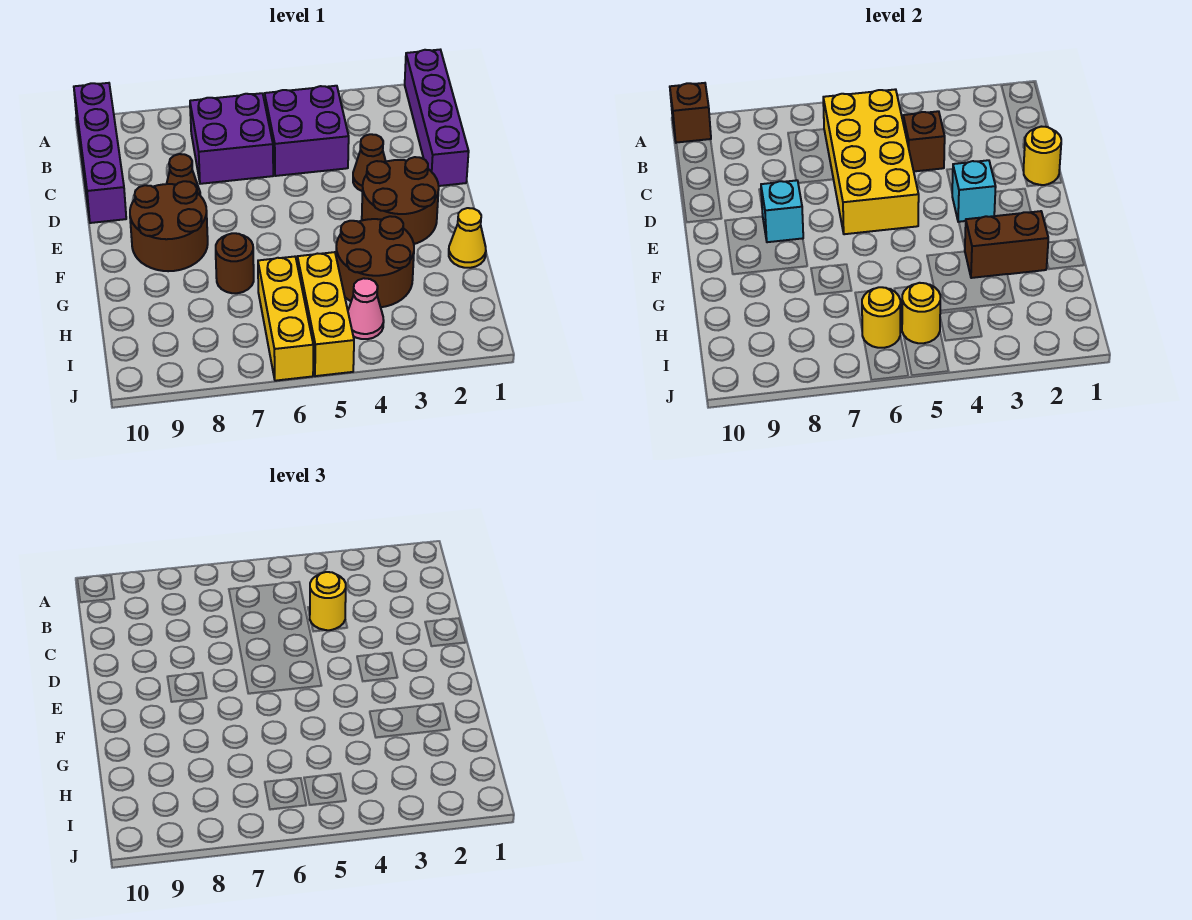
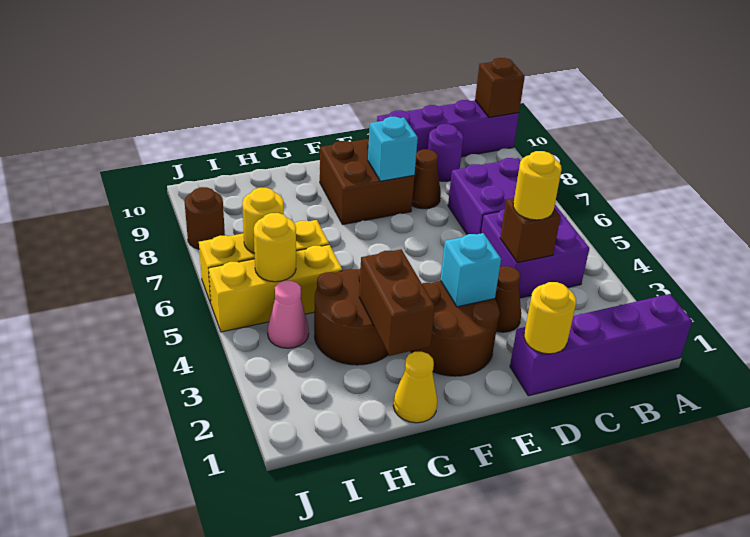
yellow brick B5:E6 level 2 -> none
none -> purple round brick C9 level 1
brown round brick E8:F9 level 1 -> brown brick E8:F9 level 1
brown round brick G7 level 1 -> brown round brick J8 level 1

